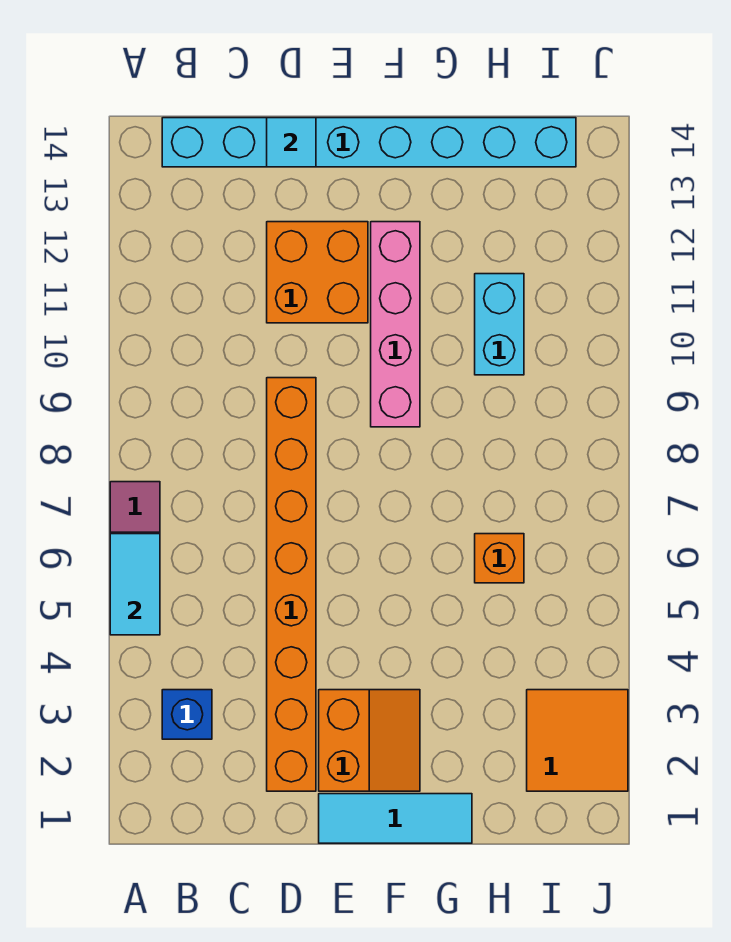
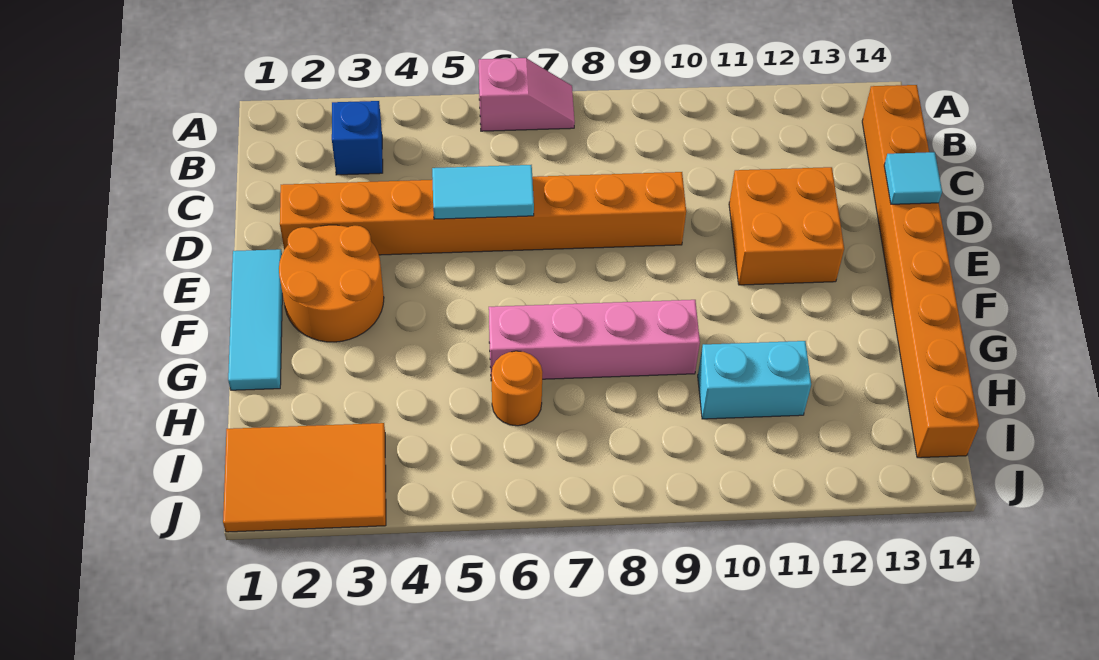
cyan tile A5:A6 level 2 -> cyan tile D5:D6 level 2
cyan brick B14:I14 level 1 -> orange brick B14:I14 level 1
orange slope E2:F3 level 1 top E -> orange round brick E2:F3 level 1
pink brick F9:F12 level 1 -> pink brick G6:G9 level 1
orange brick H6 level 1 -> orange round brick H6 level 1
orange tile I2:J3 level 1 -> orange tile I1:J3 level 1

